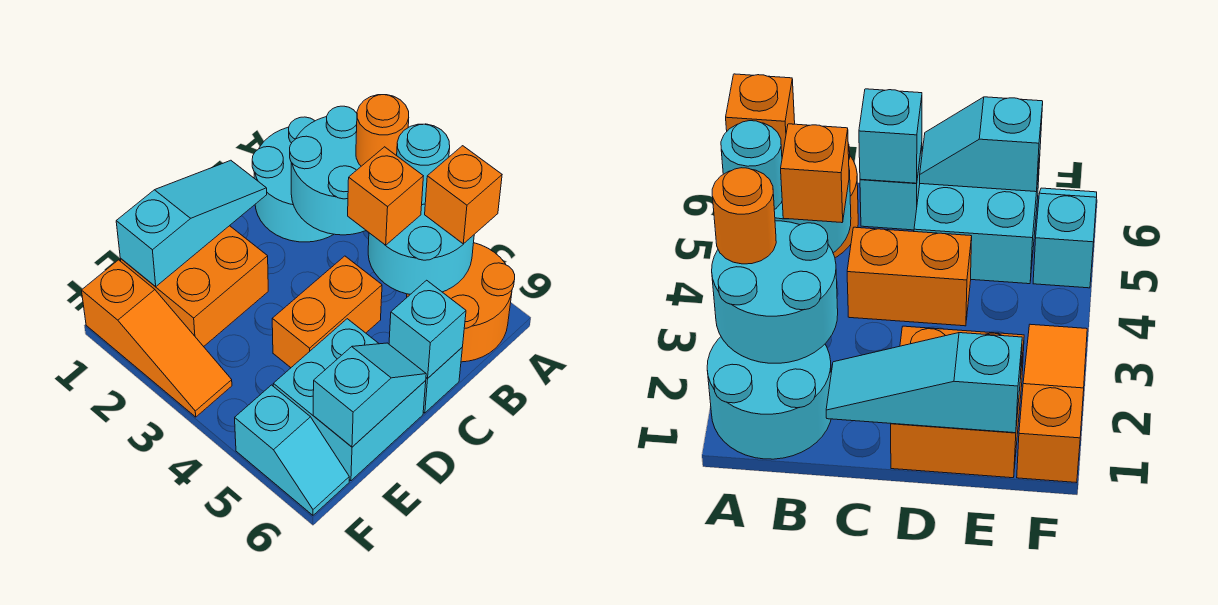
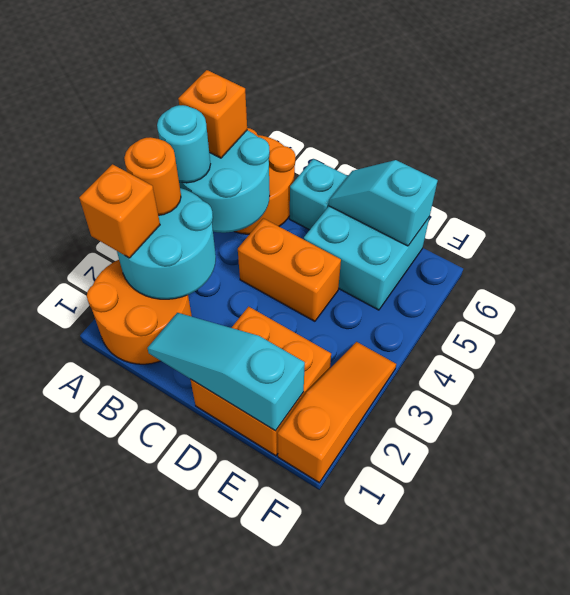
cyan round brick A1:B2 level 1 -> orange round brick A1:B2 level 1
orange brick B4 level 3 -> orange brick A2 level 3
cyan brick C6 level 2 -> none
cyan slope F5:F6 level 1 top 5 -> none

